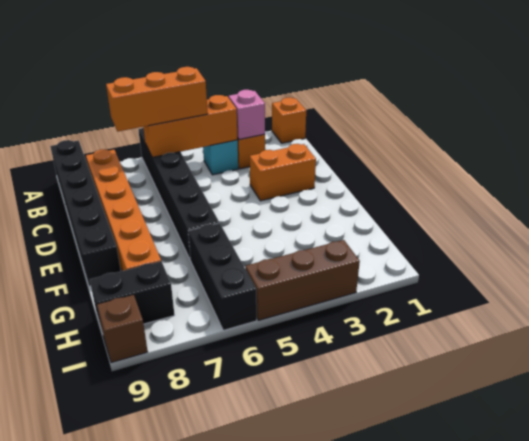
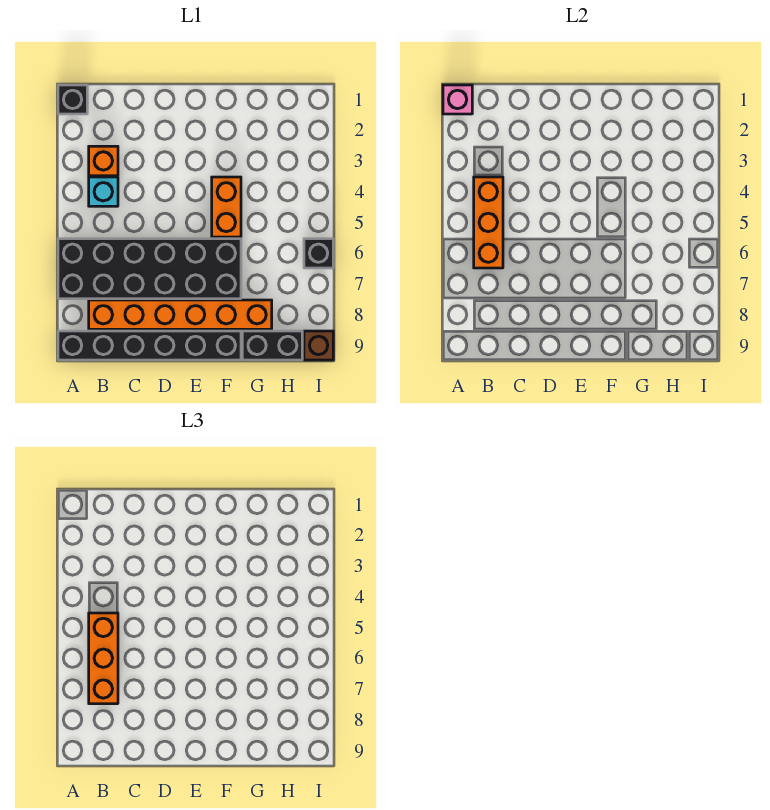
orange brick A1 level 1 -> black brick A1 level 1
black brick A6:F6 level 1 -> black brick A6:F7 level 1
pink brick B3 level 2 -> pink brick A1 level 2
orange brick D2:D3 level 1 -> orange brick F4:F5 level 1
black brick G6:I6 level 1 -> black brick I6 level 1
black brick H8:H9 level 1 -> black brick G9:H9 level 1
brown brick I3:I5 level 1 -> none

